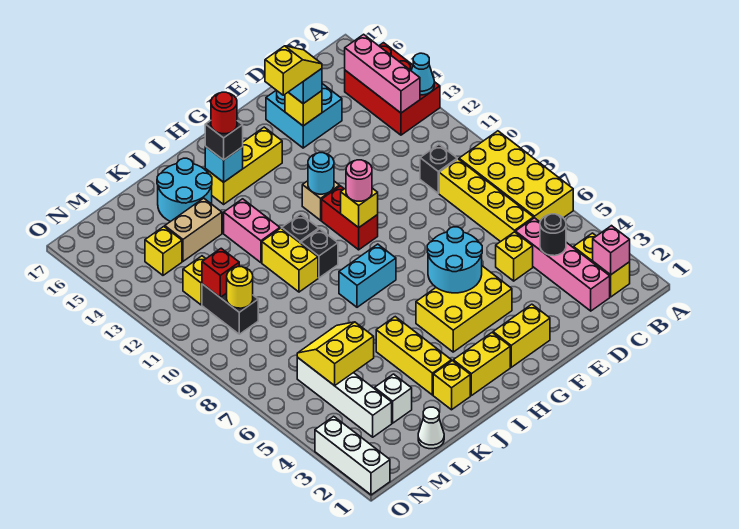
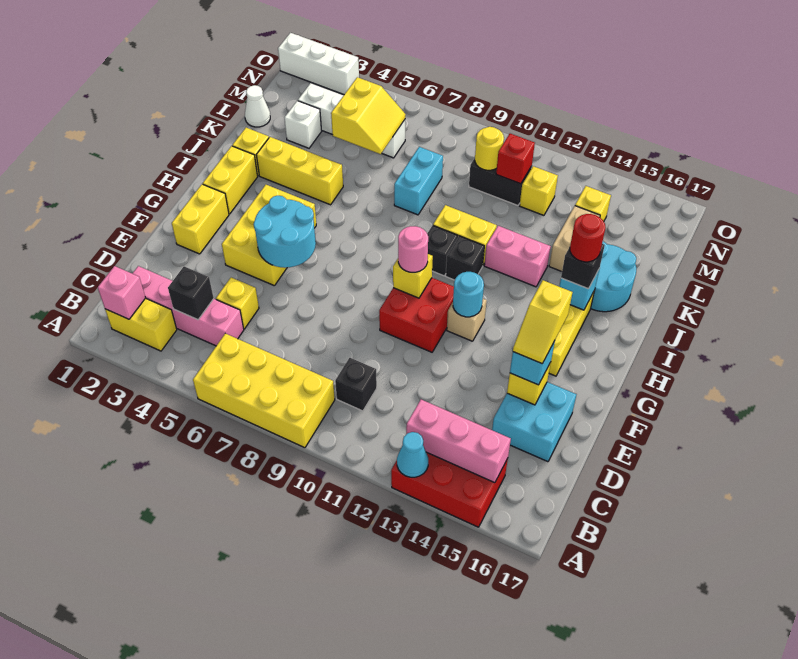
black round brick C4 level 2 -> black brick C4 level 2
yellow brick C6:C9 level 1 -> none
red brick G10:G11 level 1 -> red brick F10:G11 level 1
cyan brick H8:I8 level 1 -> cyan brick K8:L8 level 1

